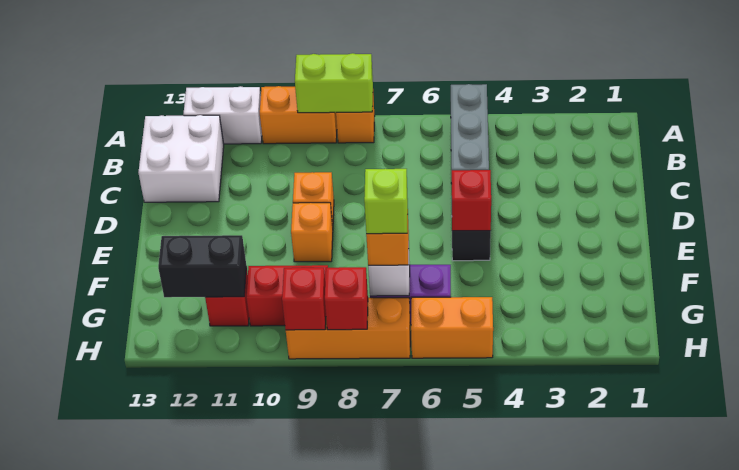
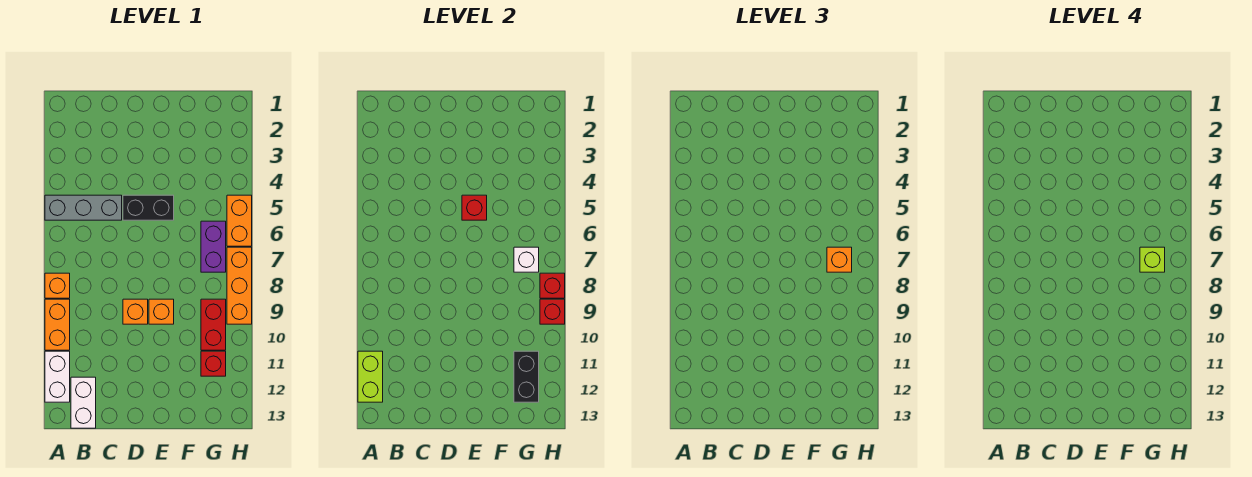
lime brick A8:A9 level 2 -> lime brick A11:A12 level 2
white brick B12:C13 level 1 -> white brick B12:B13 level 1

